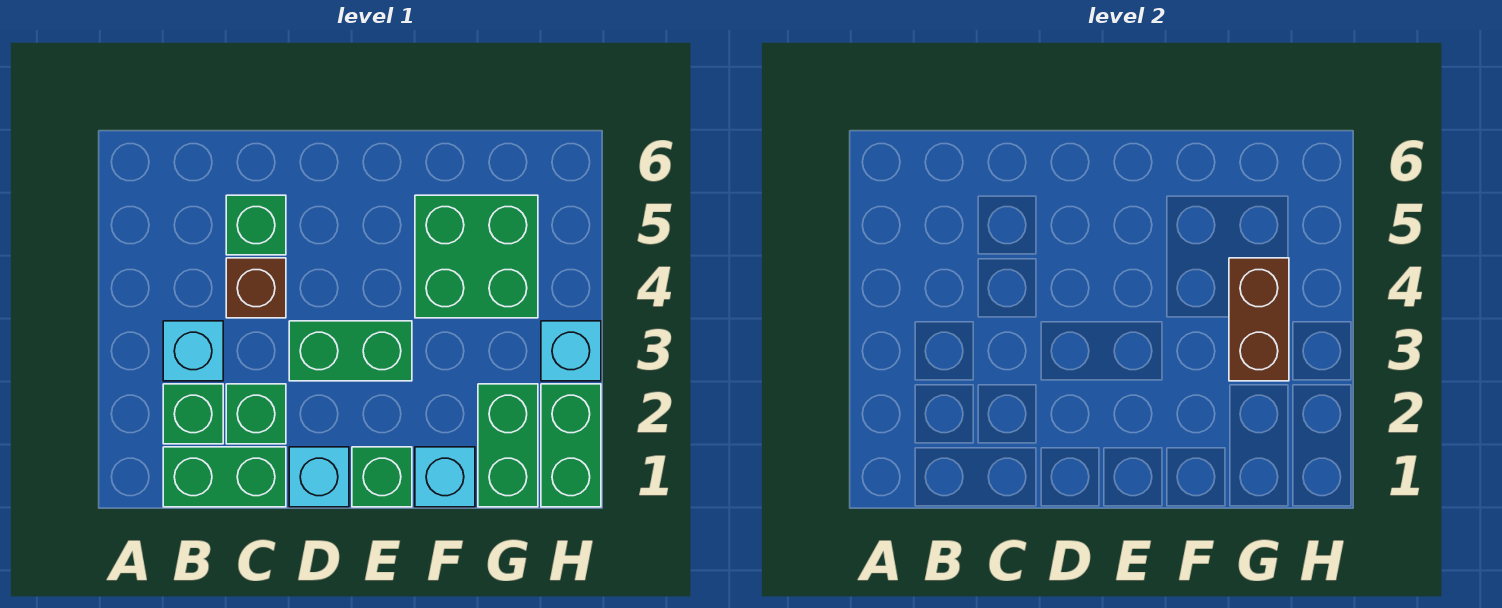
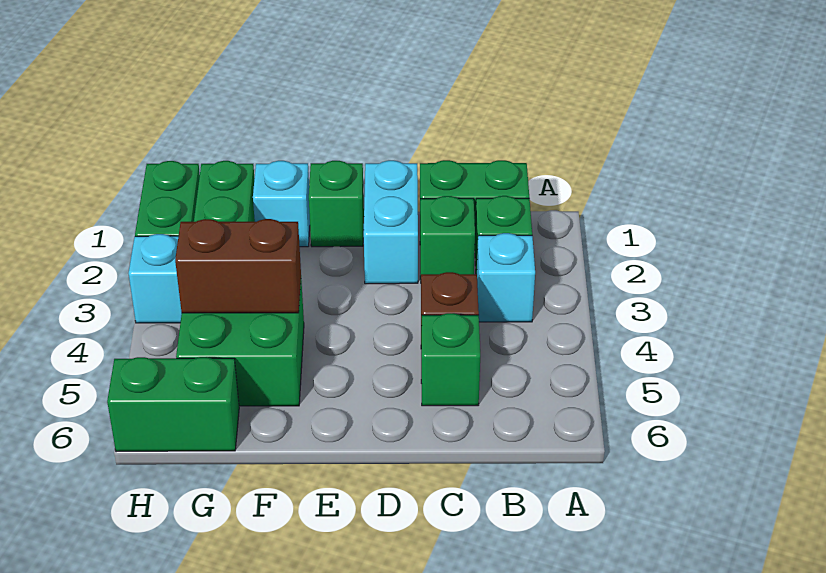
cyan brick D1 level 1 -> cyan brick D1:D2 level 1
green brick D3:E3 level 1 -> green brick G6:H6 level 1
brown brick G3:G4 level 2 -> brown brick F4:G4 level 2

